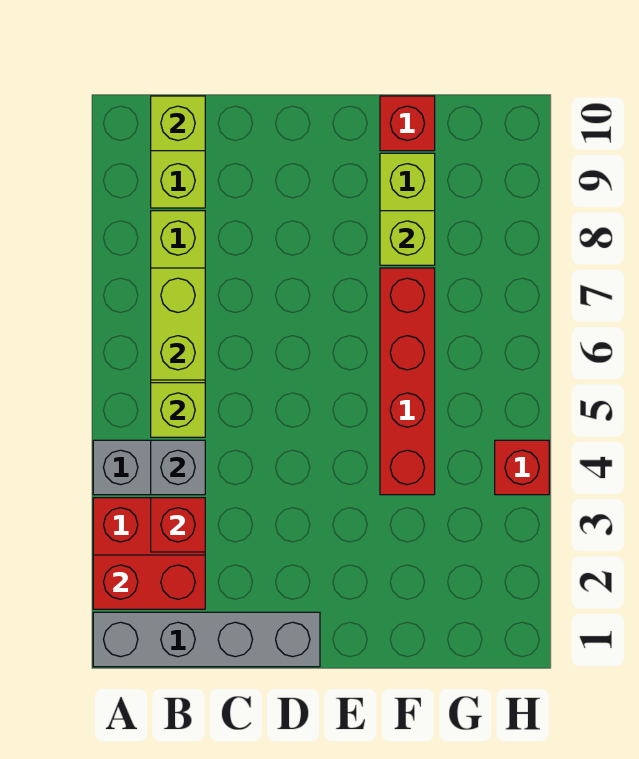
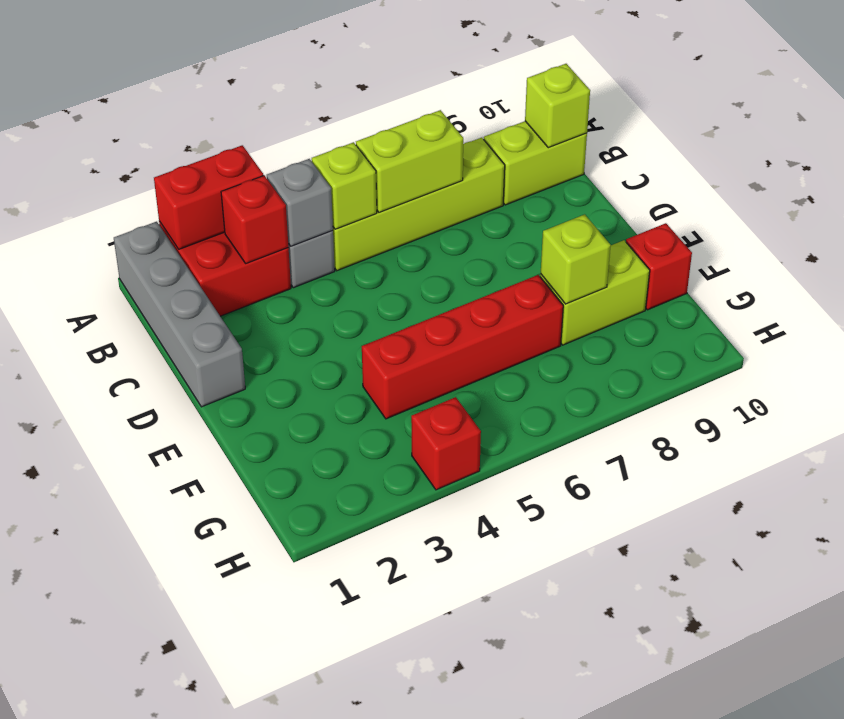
red brick A2:B2 level 2 -> red brick A2:A3 level 2

